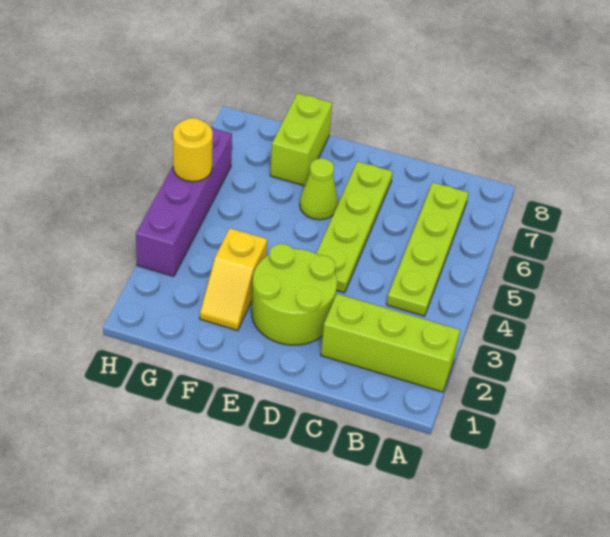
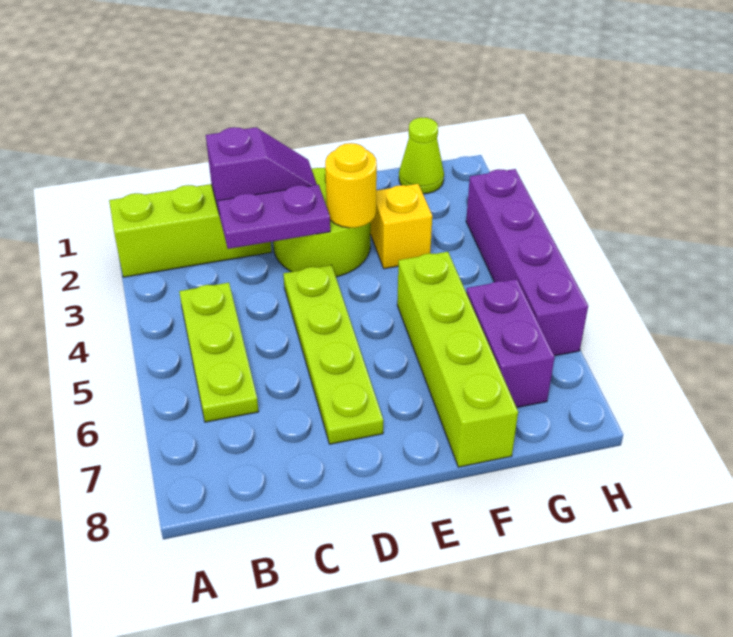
lime plate B4:B7 level 1 -> lime plate B4:B6 level 1
none -> purple slope C2:D2 level 2 top C
none -> purple plate C3:D3 level 2
lime cone E6 level 1 -> lime cone G1 level 1
lime brick F7:F8 level 1 -> lime brick F5:F8 level 1
none -> purple brick G6:G7 level 1
yellow round brick H5 level 2 -> yellow round brick E3 level 2

